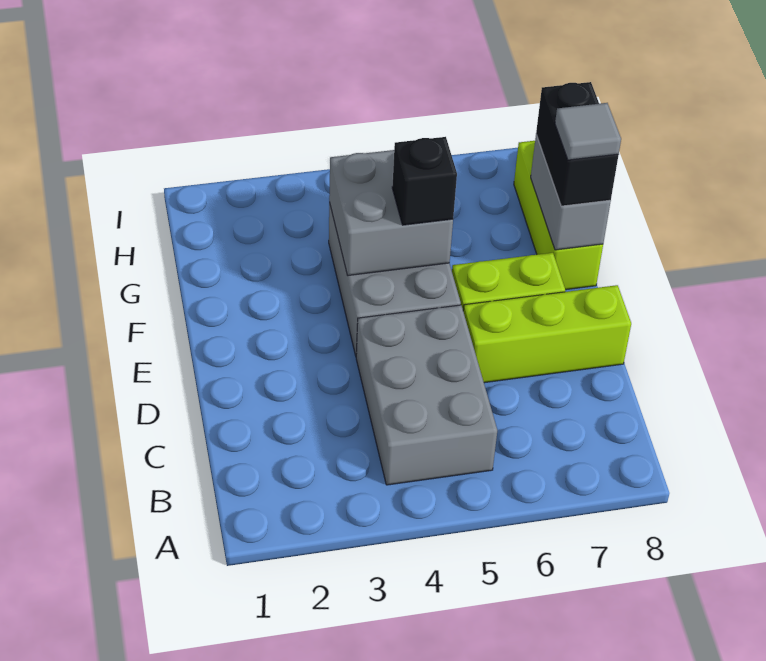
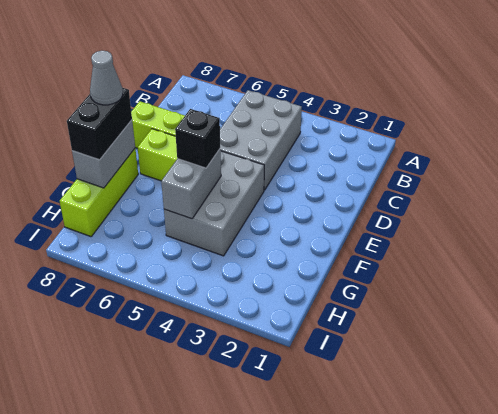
grey brick F4:G5 level 2 -> grey brick F5:G5 level 2
grey tile F8 level 4 -> grey cone F8 level 4

